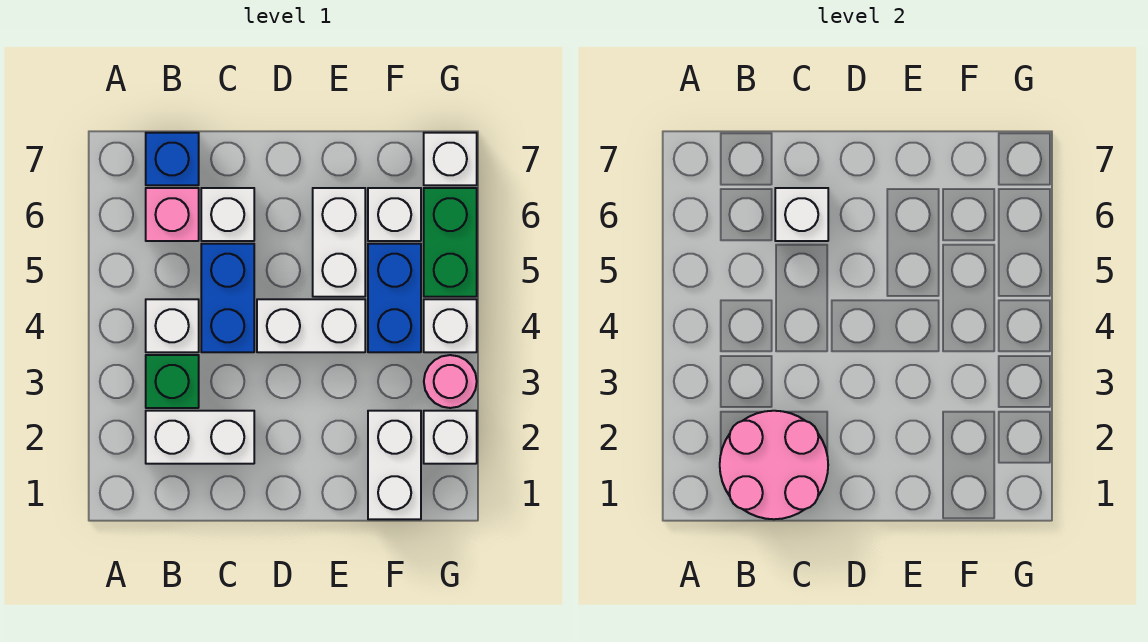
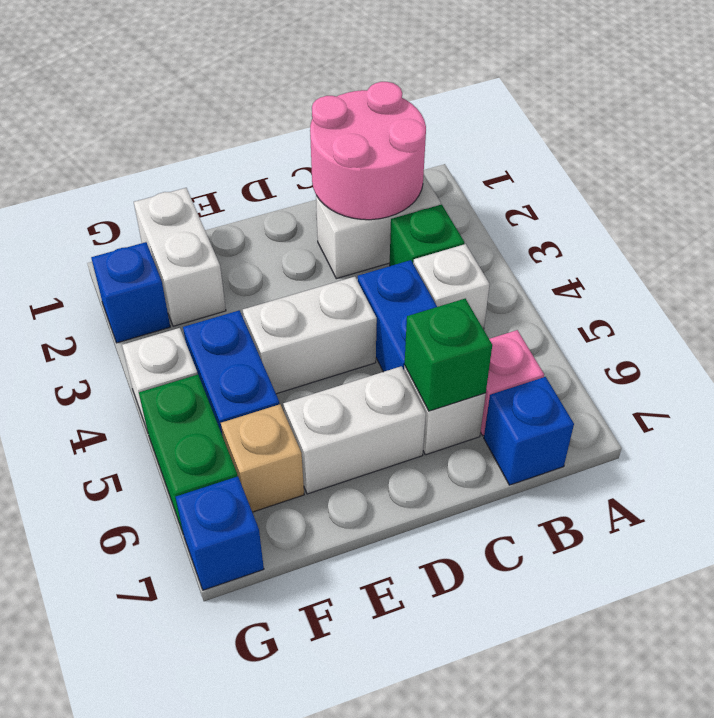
white brick C6 level 2 -> green brick C6 level 2
white brick E5:E6 level 1 -> white brick D6:E6 level 1
white brick F6 level 1 -> tan brick F6 level 1
white brick G2 level 1 -> blue brick G2 level 1
pink round brick G3 level 1 -> none
white brick G7 level 1 -> blue brick G7 level 1

